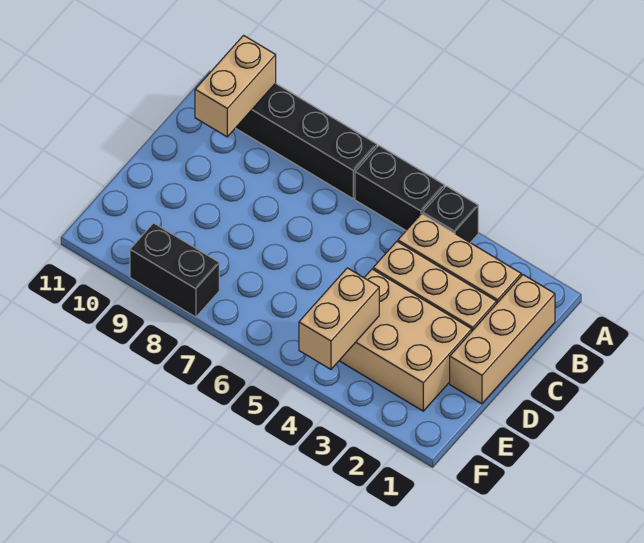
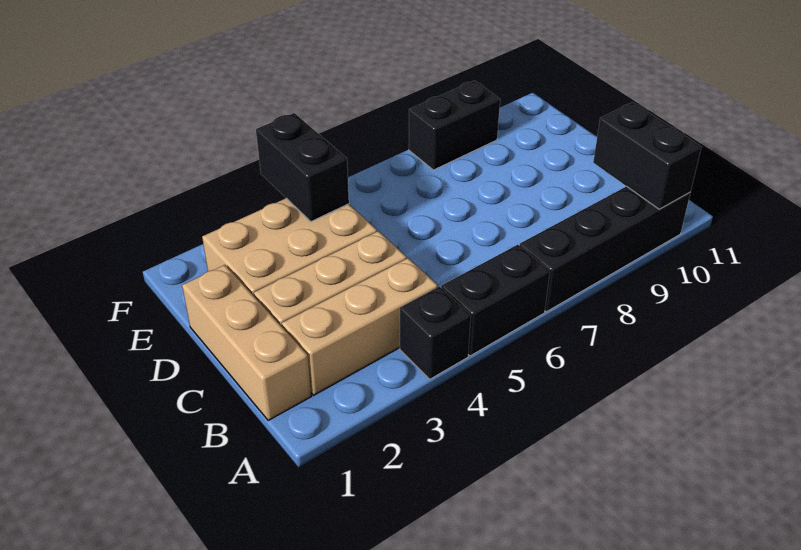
tan brick A10:B10 level 2 -> black brick A10:B10 level 2
tan brick E4:F4 level 2 -> black brick E4:F4 level 2

